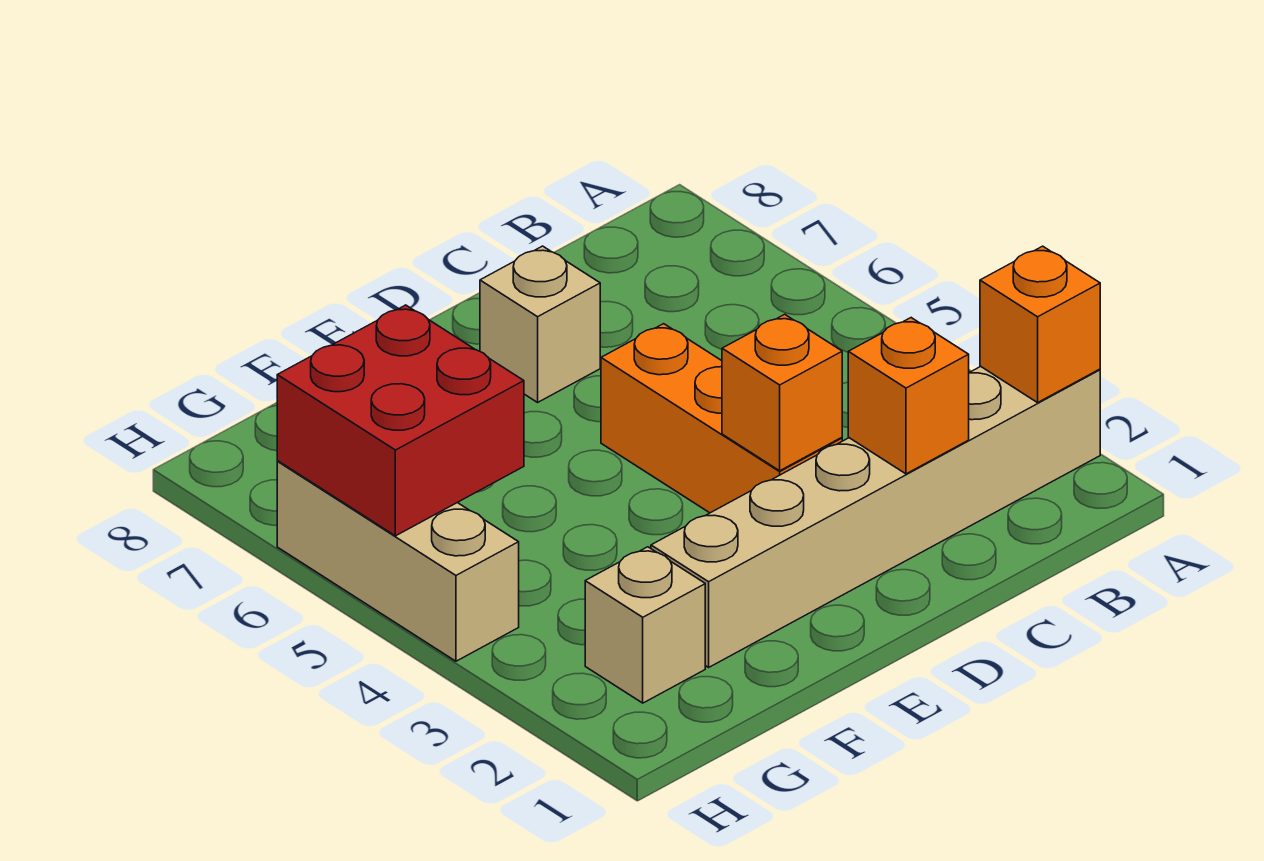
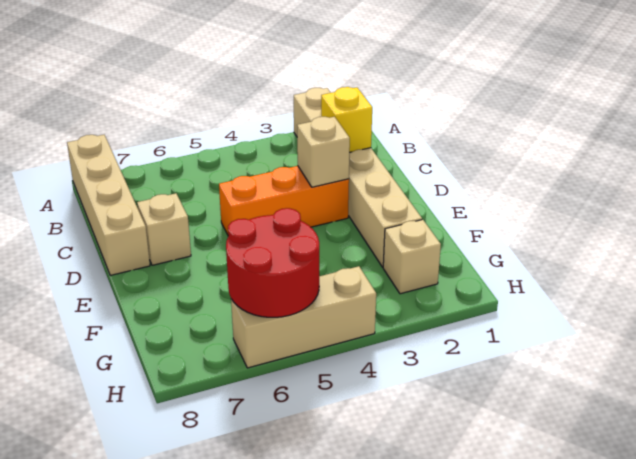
orange brick A2 level 2 -> none
none -> tan brick A8:D8 level 1
orange brick C2 level 2 -> yellow brick C2 level 2
orange brick D3 level 2 -> tan brick D3 level 2
red brick G5:H6 level 2 -> red round brick G5:H6 level 2

